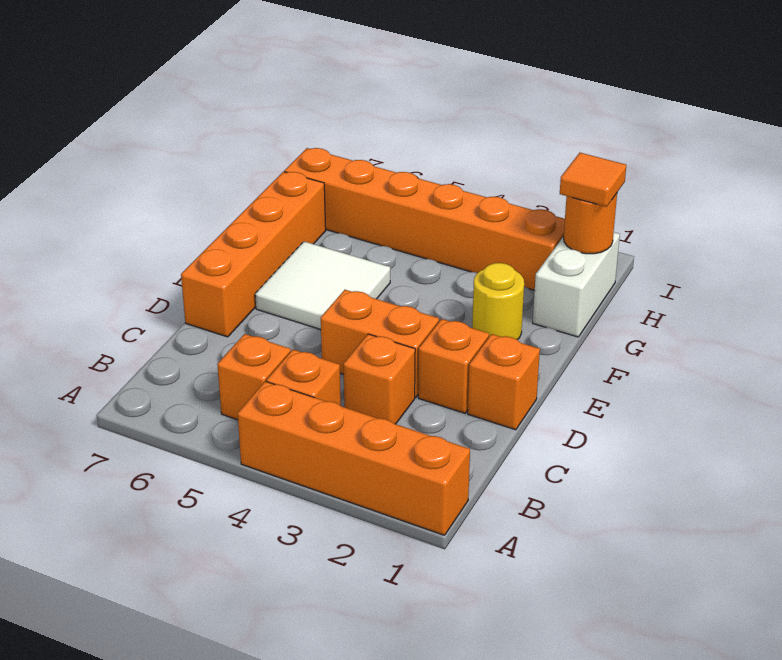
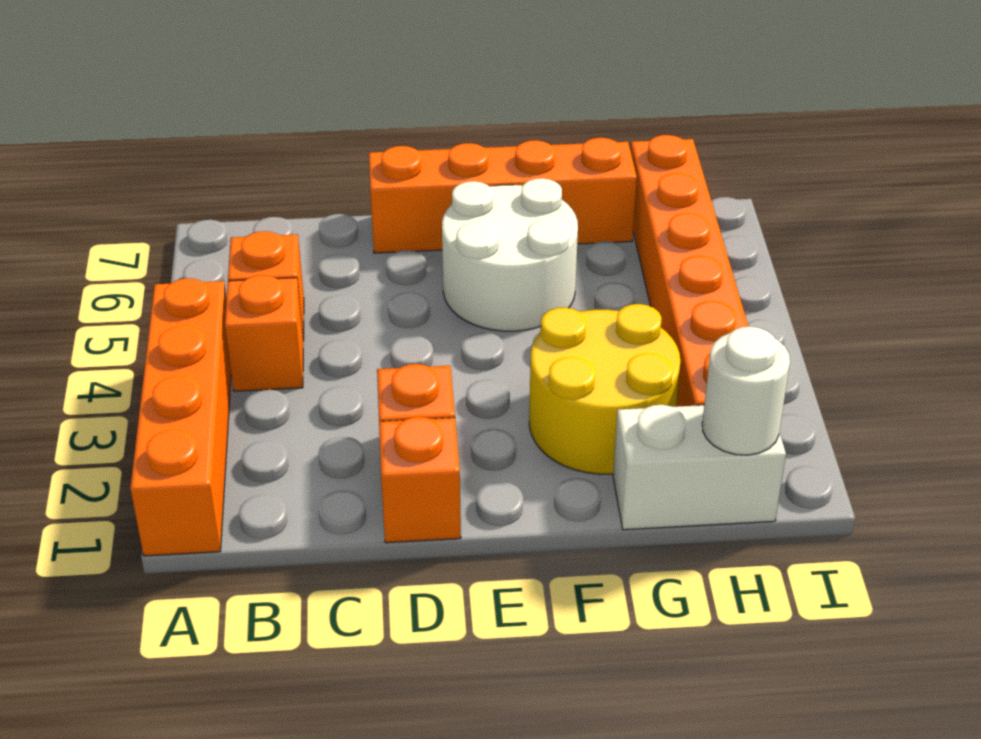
orange brick C3 level 1 -> none
orange brick D3:D4 level 1 -> none
white tile E5:F6 level 1 -> white round brick E5:F6 level 1
yellow round brick F2 level 1 -> yellow round brick F2:G3 level 1
orange round brick H1 level 2 -> white round brick H1 level 2
orange tile H1 level 3 -> none

